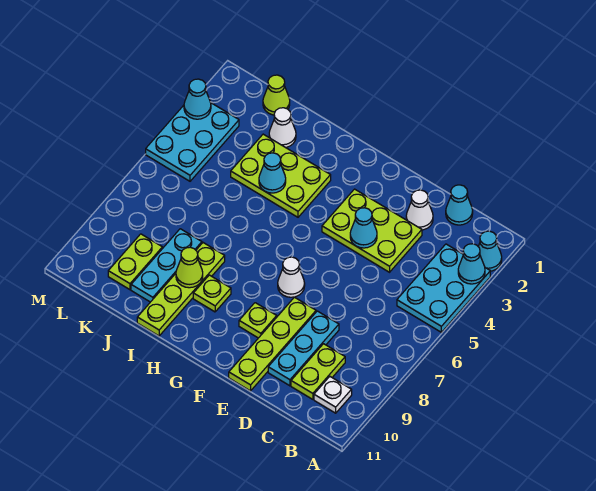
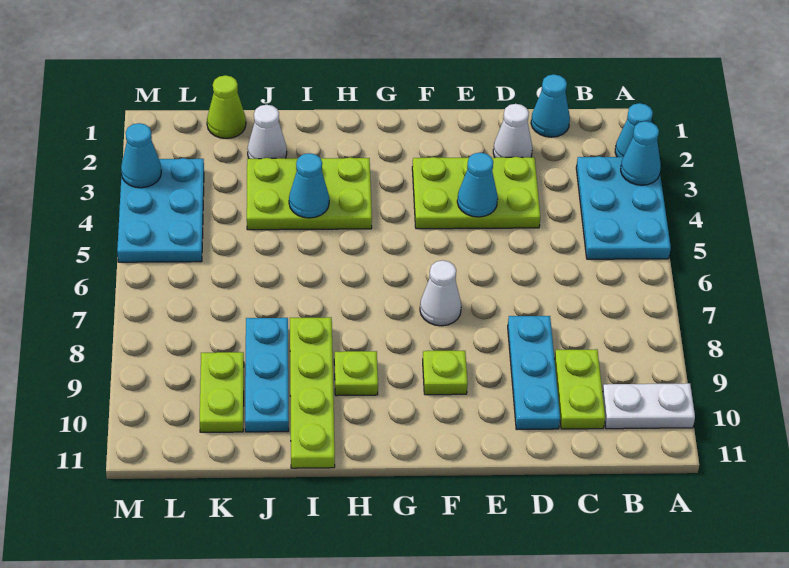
white plate B10 level 1 -> white plate A10:B10 level 1
lime plate E8:E11 level 1 -> none
lime cone I9 level 2 -> none

